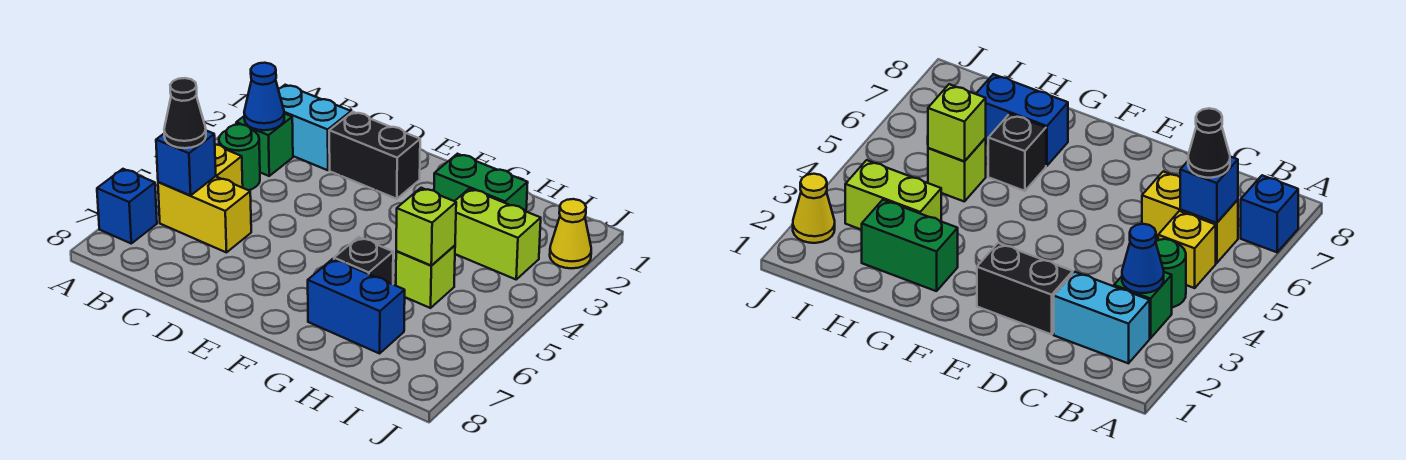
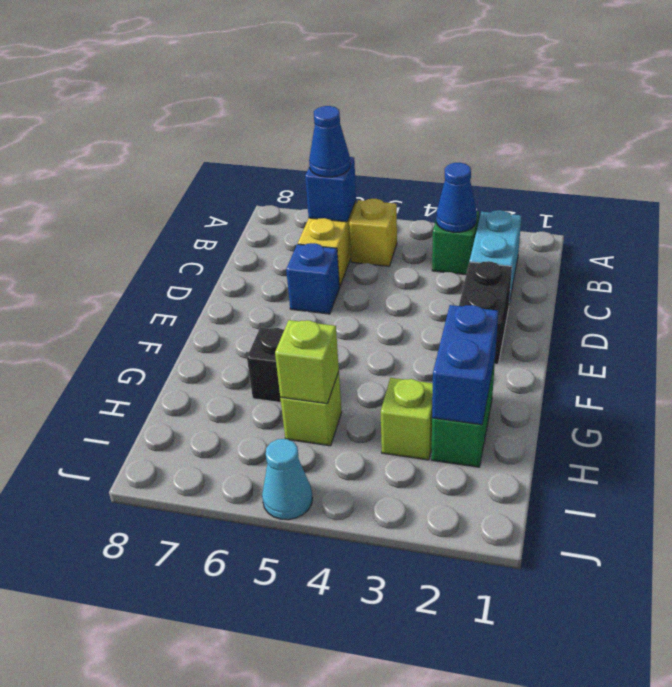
blue brick A7 level 1 -> blue brick D6 level 1
green round brick B4 level 1 -> none
black cone B6 level 3 -> blue cone B6 level 3
blue brick G7:H7 level 1 -> blue brick G2:H2 level 2
lime brick H3:I3 level 1 -> lime brick H3 level 1
yellow cone J2 level 1 -> none
none -> cyan cone J5 level 1

